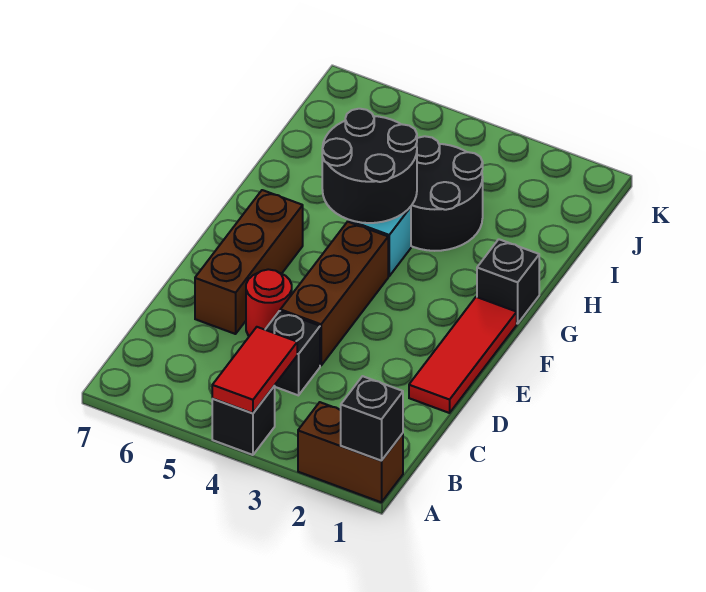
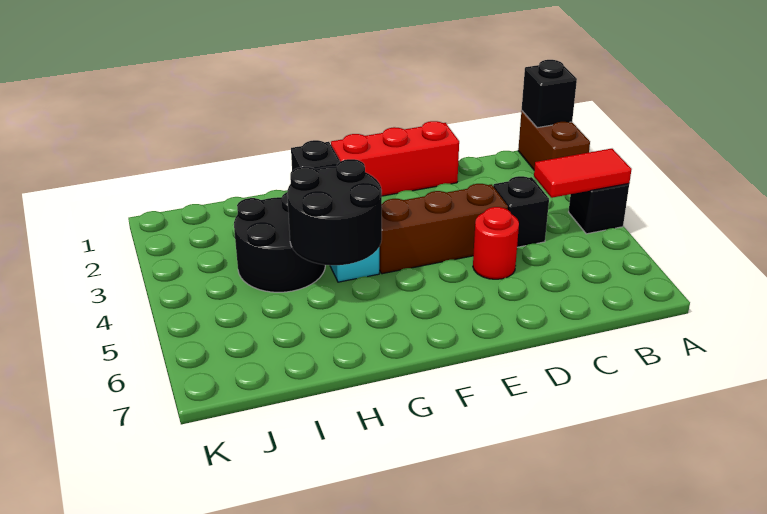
red tile D1:F1 level 1 -> red brick D1:F1 level 1
brown brick D6:F6 level 1 -> none

